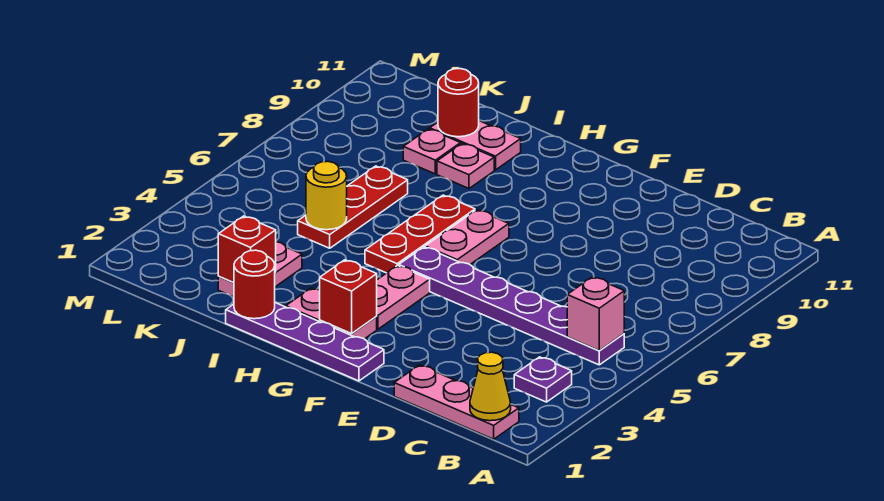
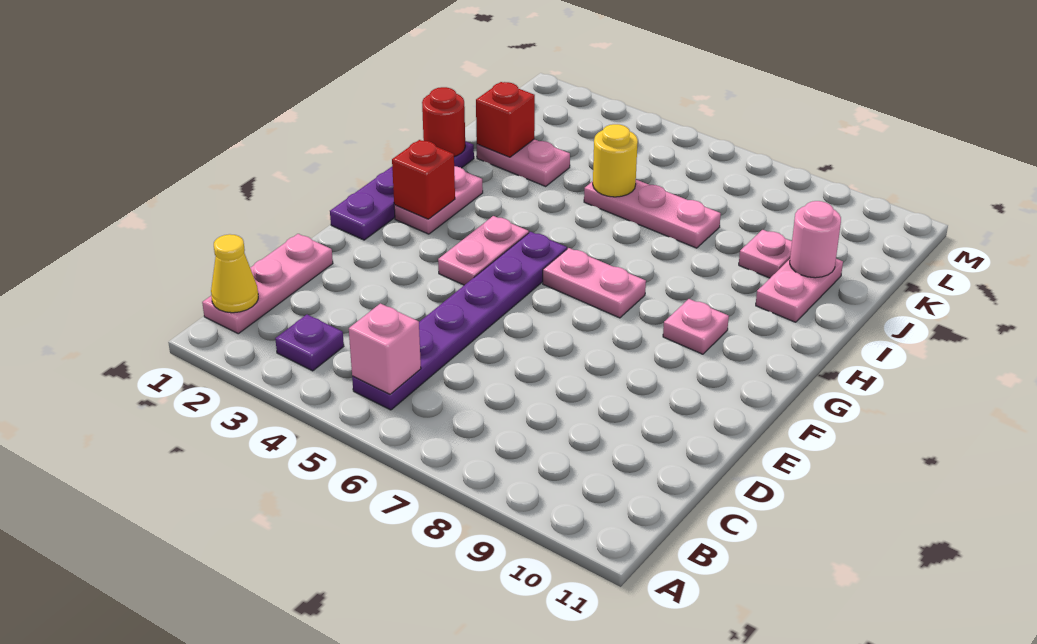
pink plate G3:G4 level 1 -> pink plate F4:G4 level 1
red plate H5:H7 level 1 -> none
pink plate I9 level 1 -> pink plate G9 level 1
red plate J5:J7 level 1 -> pink plate J5:J7 level 1
red round brick J10 level 2 -> pink round brick J10 level 2

